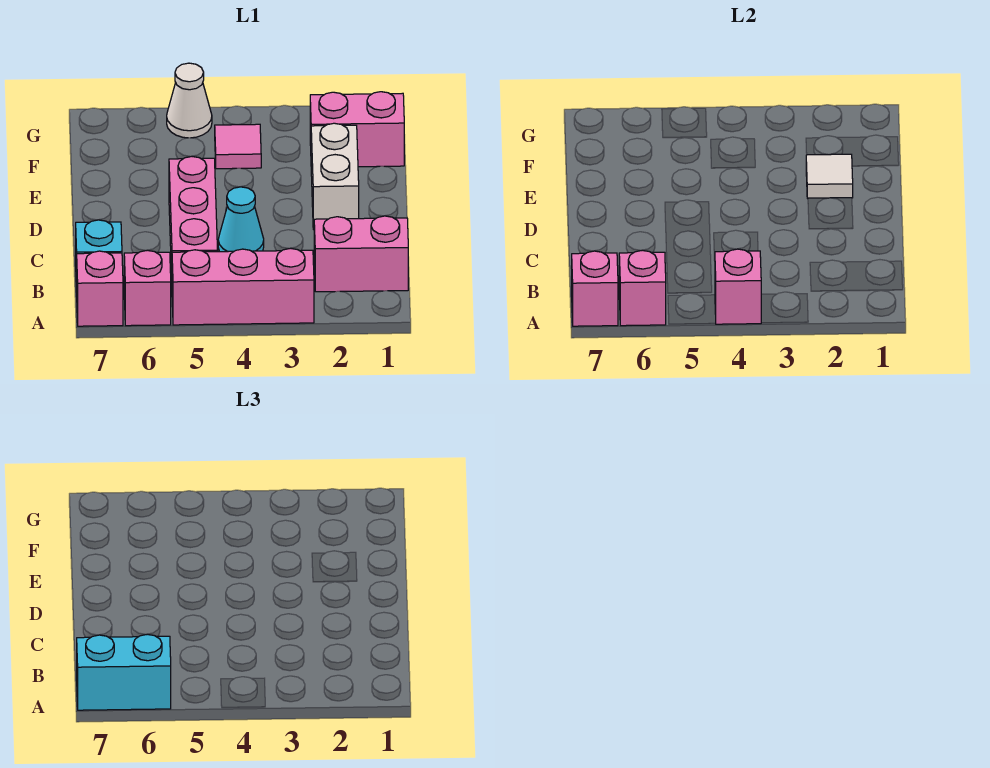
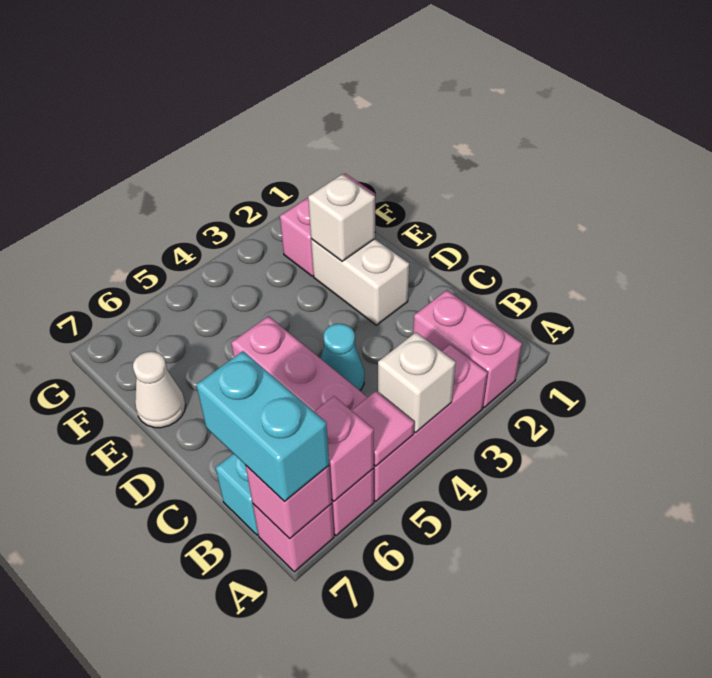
pink brick A4 level 2 -> white brick A4 level 2
cyan brick A6:A7 level 3 -> cyan brick A7:B7 level 3
pink brick B1:B2 level 1 -> pink brick A2:B2 level 1
white tile E2 level 2 -> white brick E2 level 2
pink tile F4 level 1 -> pink tile A5 level 2
white cone G5 level 1 -> white cone E7 level 1

